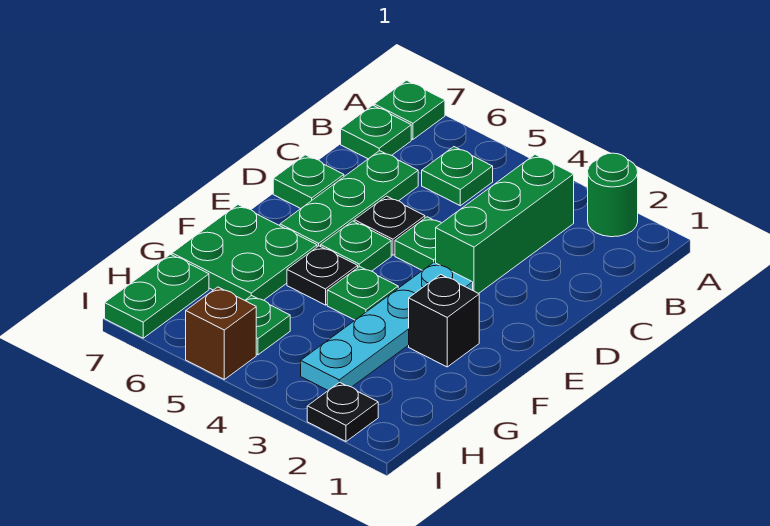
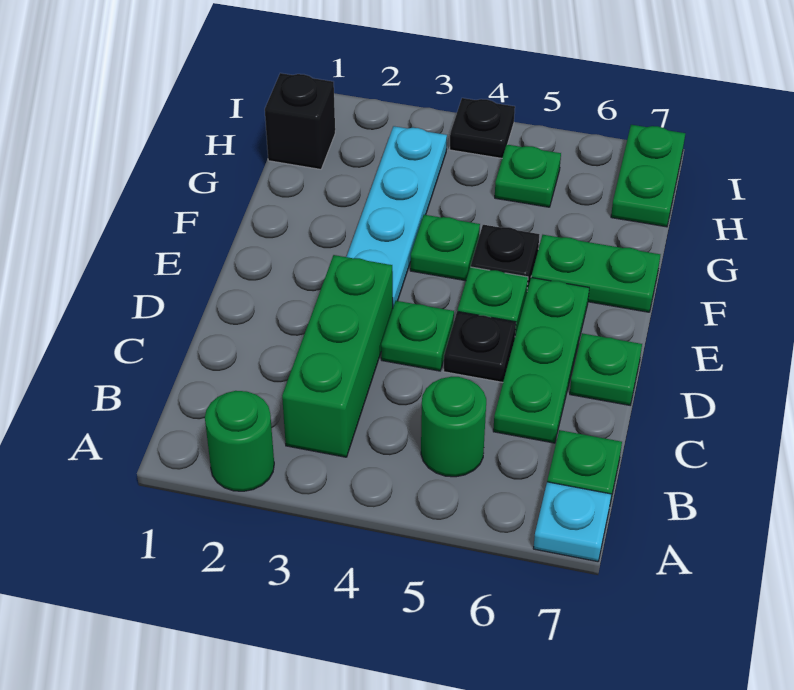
green plate A7 level 1 -> cyan plate A7 level 1
green plate B5 level 1 -> green round brick B5 level 1
black brick F2 level 1 -> black brick H1 level 1
green plate F6:G7 level 1 -> green plate F6:F7 level 1
black plate I2 level 1 -> black plate I4 level 1
brown brick I5 level 1 -> none

